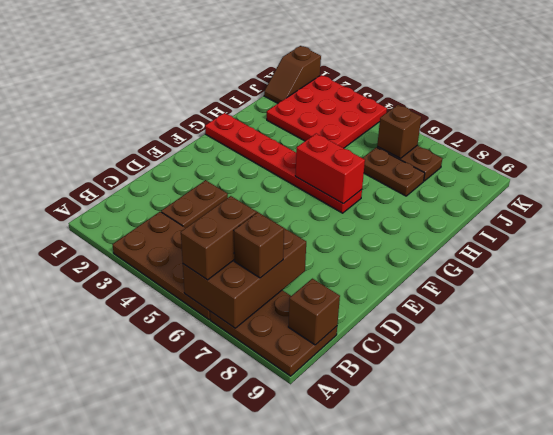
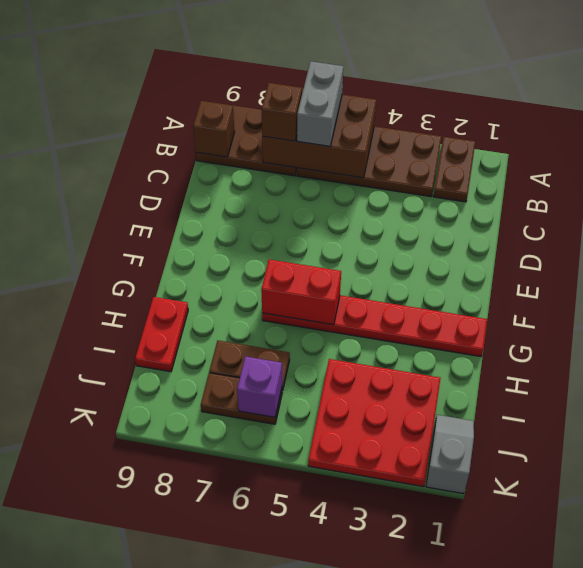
brown brick A6:C7 level 2 -> brown brick A5:B7 level 2
brown brick A6:B6 level 3 -> grey brick A6:B6 level 3
brown plate C3:D3 level 1 -> brown plate A2:B2 level 1
none -> red plate H9:I9 level 1
brown slope J1:K1 level 1 top K -> grey slope J1:K1 level 1 top K
brown brick J6 level 2 -> purple brick J6 level 2

